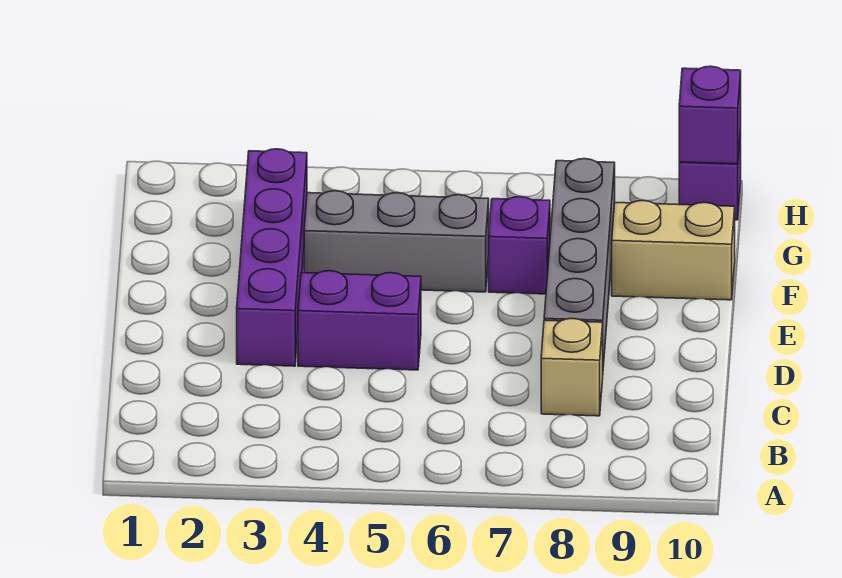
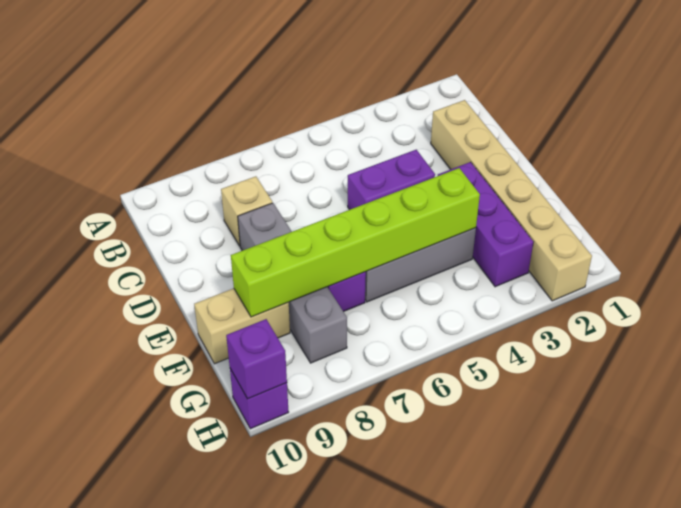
none -> tan brick C2:H2 level 1
purple brick D3:G3 level 1 -> purple brick E3:G3 level 1
none -> lime brick F4:F9 level 2

